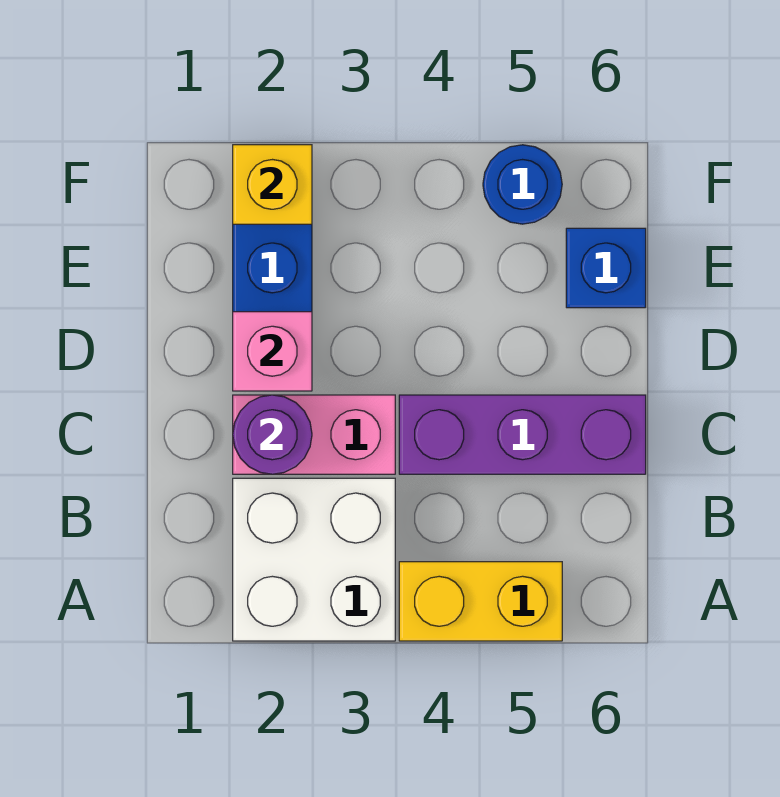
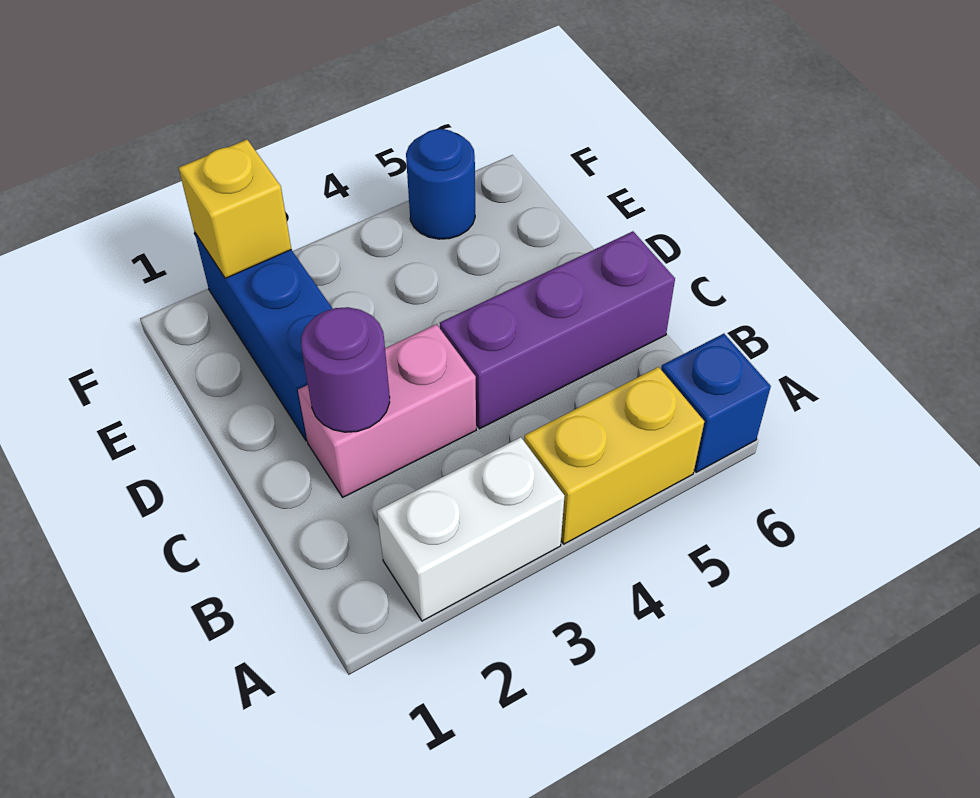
white brick A2:B3 level 1 -> white brick A2:A3 level 1
pink brick D2 level 2 -> none
blue brick E6 level 1 -> blue brick A6 level 1

